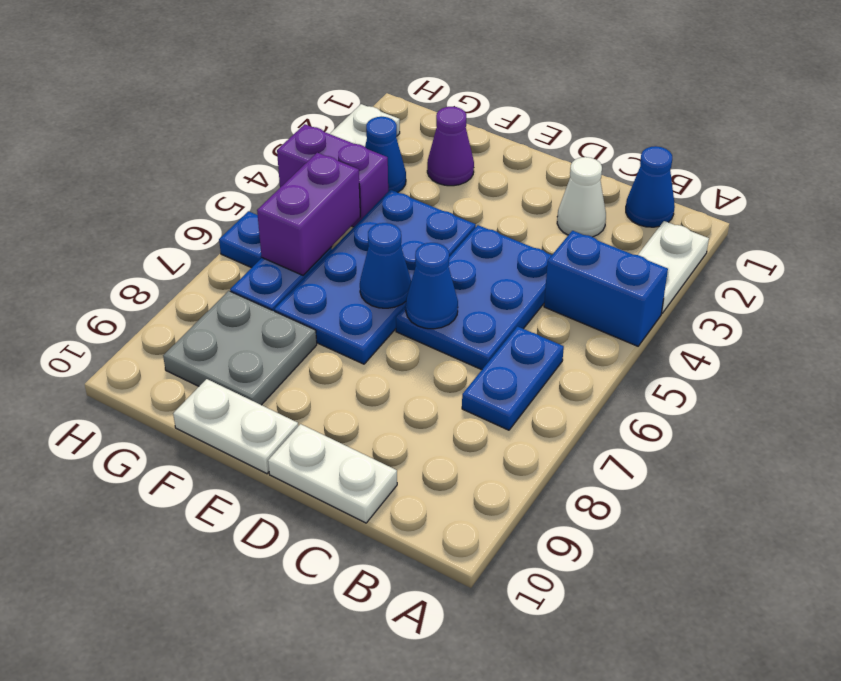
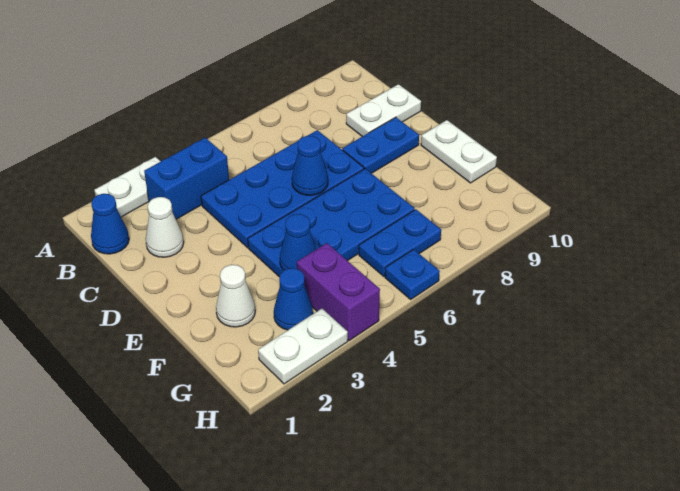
blue brick A4:B4 level 1 -> blue brick B3:B4 level 1
blue plate B6:B7 level 1 -> blue plate D8:D9 level 1
blue plate C4:D6 level 1 -> blue plate C4:D7 level 1
white plate C10:D10 level 1 -> white plate C9:C10 level 1
blue cone E6 level 2 -> blue cone F4 level 2
purple cone F2 level 1 -> white cone F2 level 1
grey plate F8:G9 level 1 -> none
purple brick G5:G6 level 2 -> none

